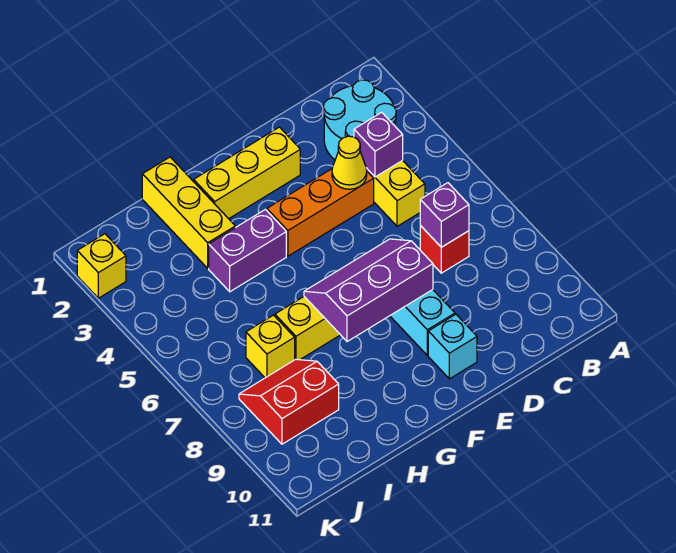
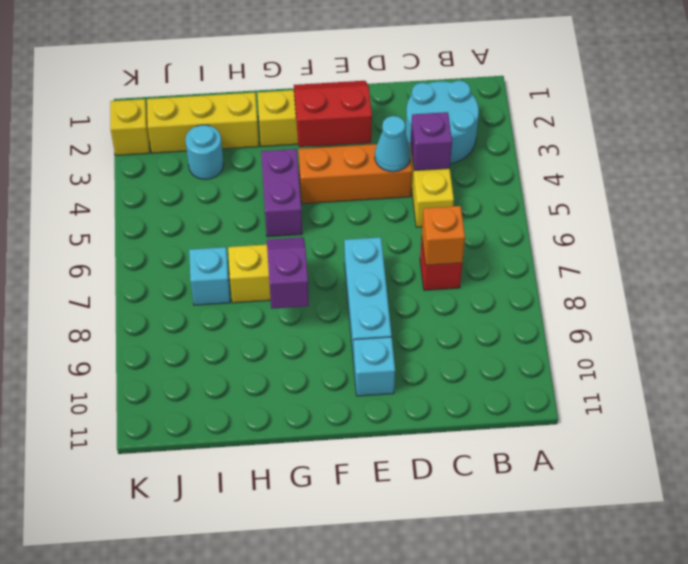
purple brick C7 level 2 -> orange brick C7 level 2
yellow cone D4 level 2 -> cyan cone D4 level 2
purple slope E7:G8 level 2 top 8 -> purple slope G7:G8 level 2 top 8
purple brick G4:H4 level 1 -> purple brick G4:G5 level 1
yellow brick H1:H3 level 1 -> yellow brick H2:J2 level 1
none -> cyan round brick I3 level 1
yellow brick I7 level 1 -> cyan brick I7 level 1
red slope I8:J9 level 1 top 9 -> red slope E2:F3 level 2 top 3

